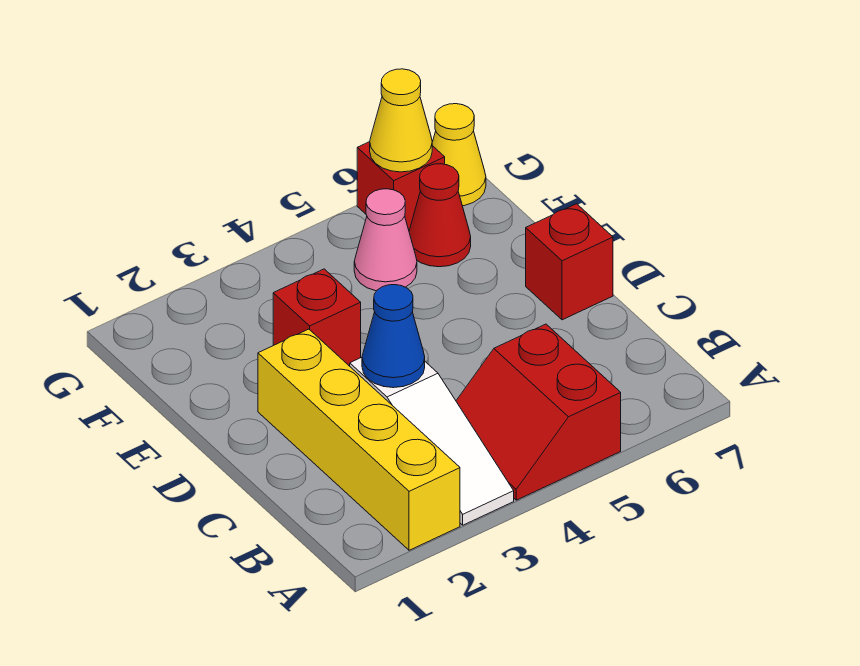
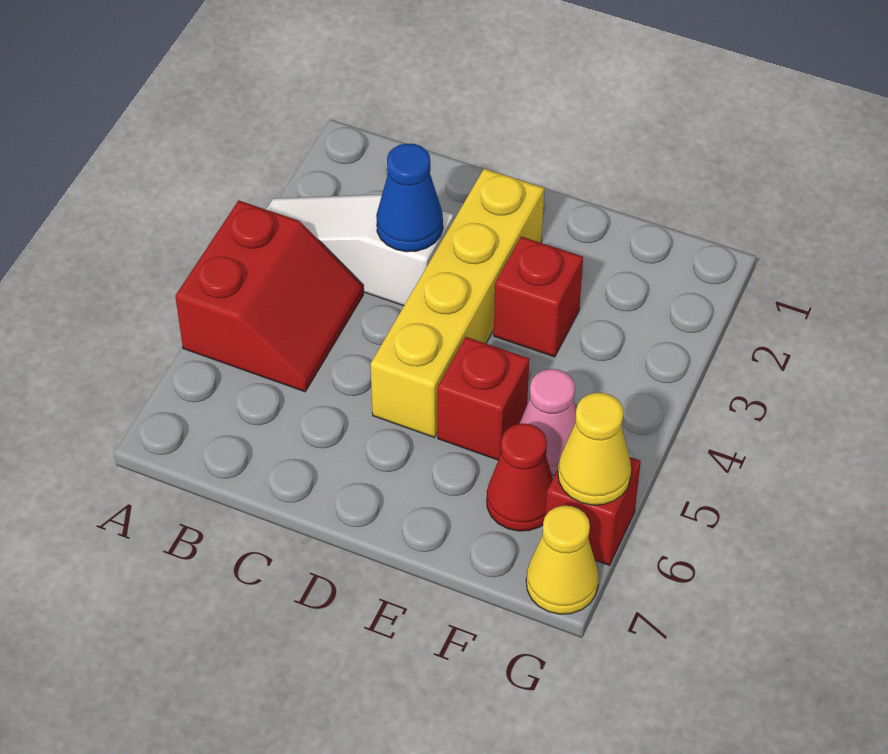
yellow brick A2:D2 level 1 -> yellow brick D2:D5 level 1
red slope A4:B5 level 1 top 5 -> red slope A4:B5 level 1 top A
red brick D7 level 1 -> red brick E5 level 1

